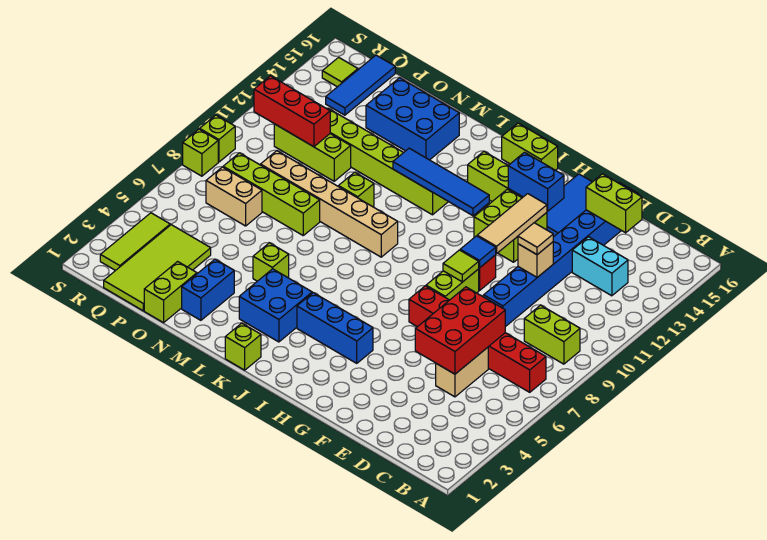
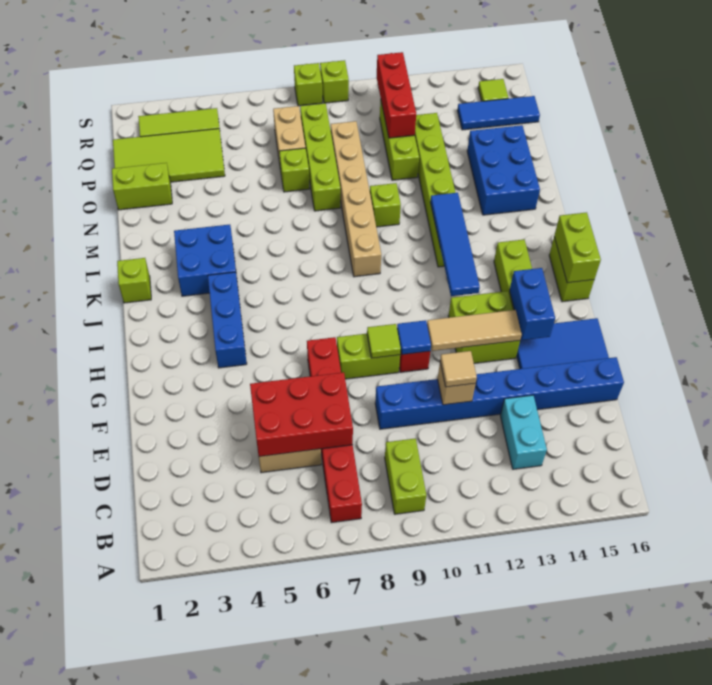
lime brick D15:E15 level 2 -> lime brick I16:J16 level 2
lime brick M5 level 1 -> lime brick O7 level 1
blue brick N2:N3 level 1 -> none

